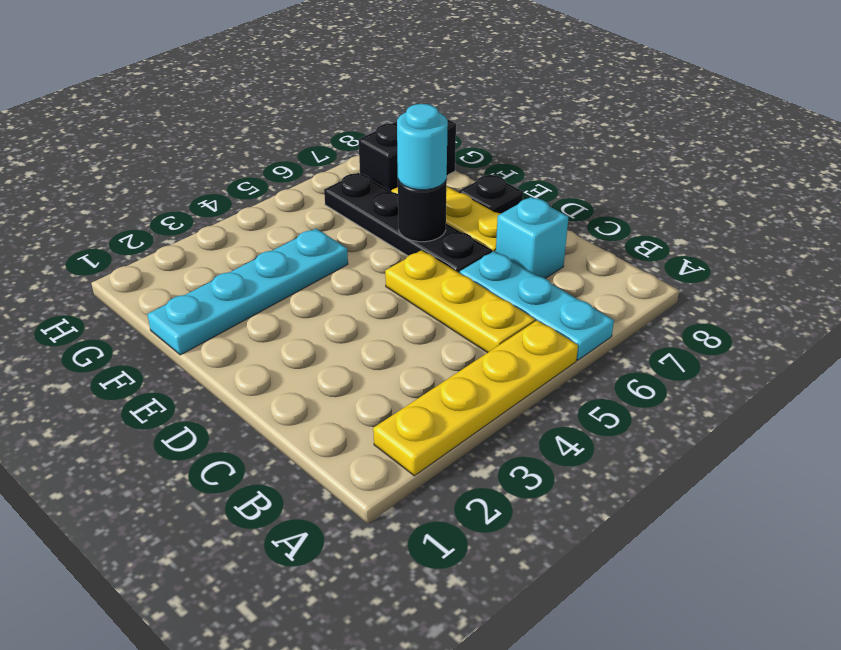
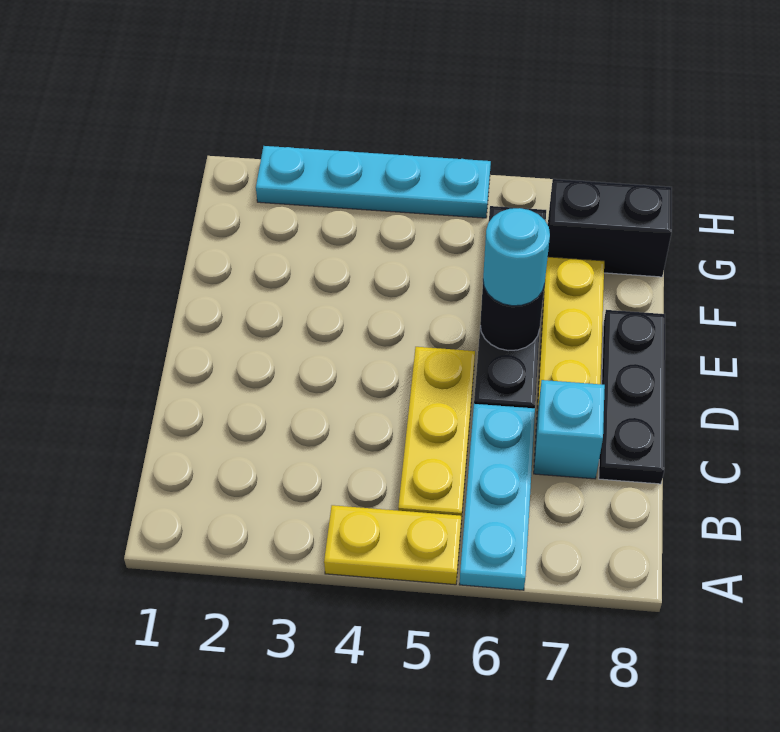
yellow plate A2:A5 level 1 -> yellow plate A4:A5 level 1
black plate E8 level 1 -> black plate C8:E8 level 1
cyan plate F1:F4 level 1 -> cyan plate H2:H5 level 1

